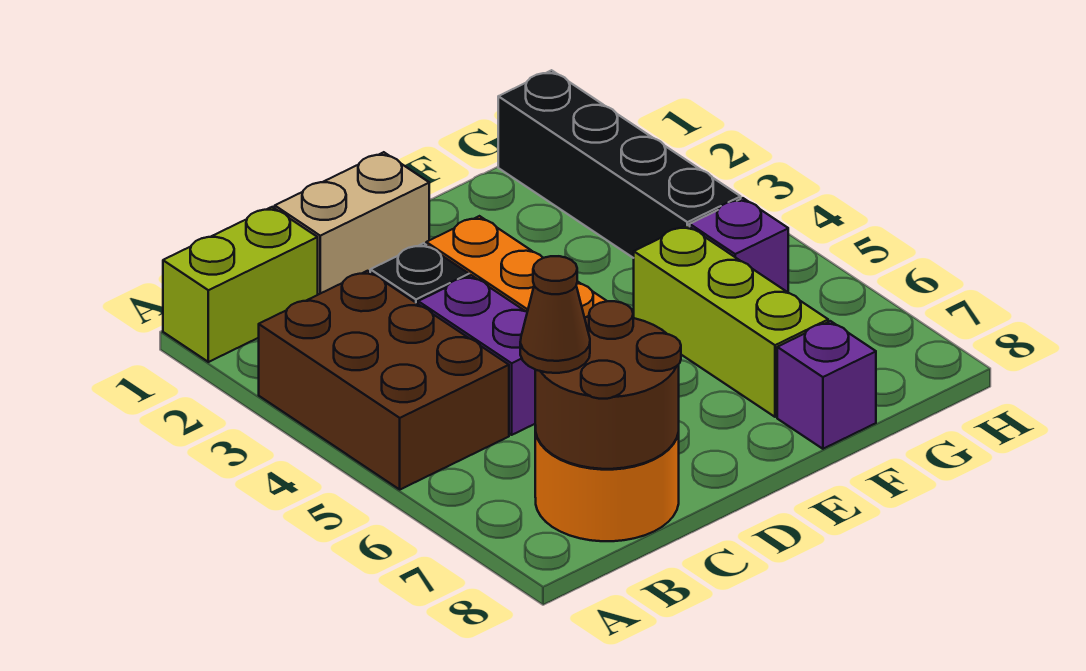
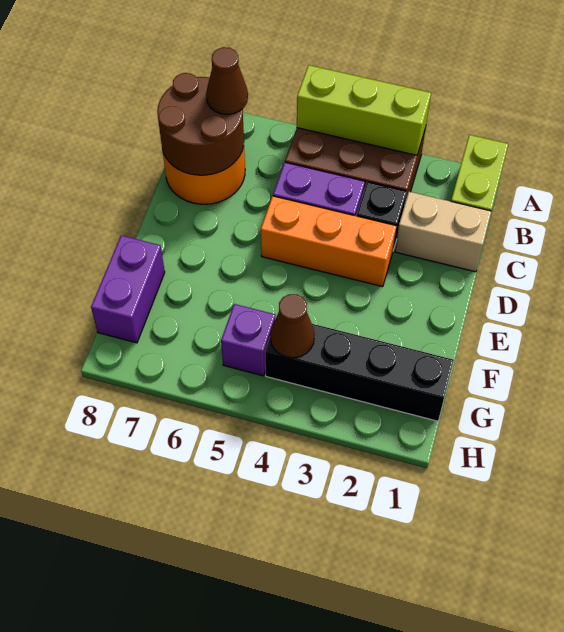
tan brick C1:D1 level 1 -> tan brick C1:C2 level 1
lime brick F5:F7 level 1 -> lime brick A3:A5 level 2
purple brick F8 level 1 -> purple brick F8:G8 level 1
none -> brown cone G4 level 2

